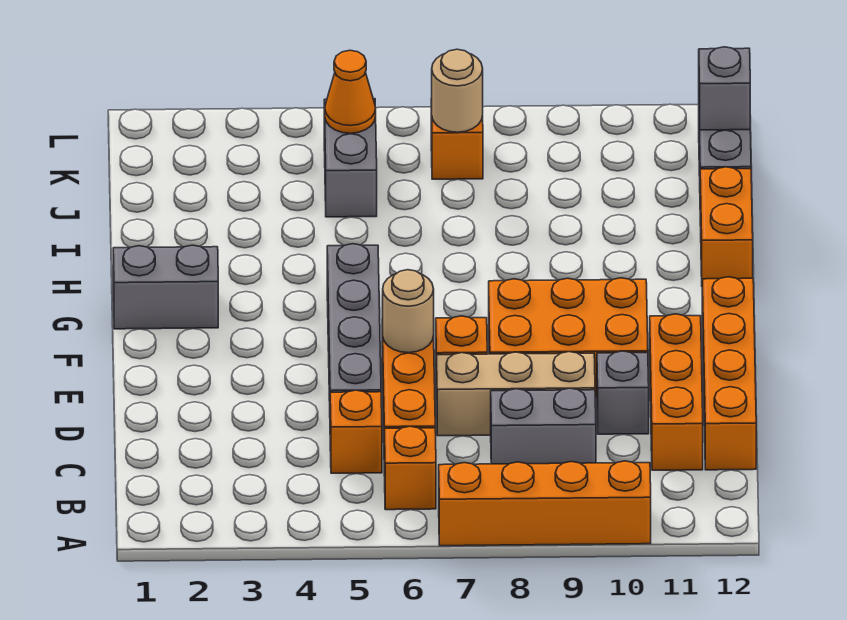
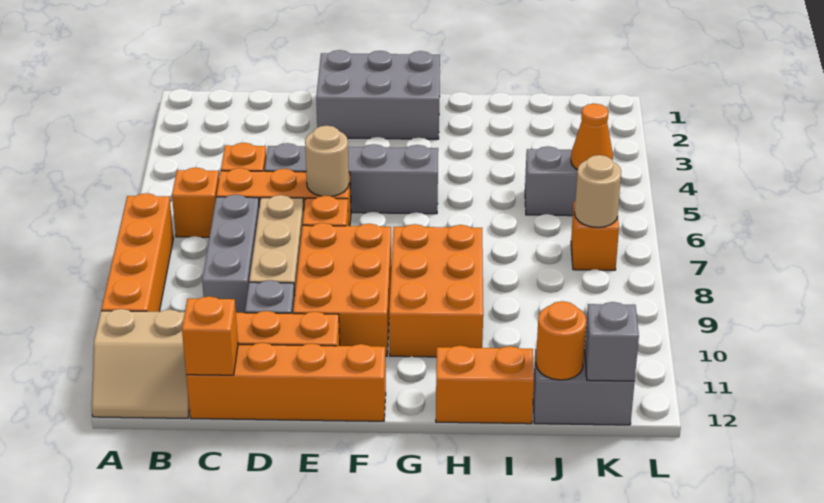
none -> tan slope A11:B12 level 1 top 11
grey brick C8:C9 level 1 -> grey brick C7:C9 level 1
none -> orange brick C12 level 2
grey brick G1:G2 level 1 -> grey brick E1:G2 level 1
none -> orange brick G8:H10 level 1
none -> orange round brick J12 level 2

